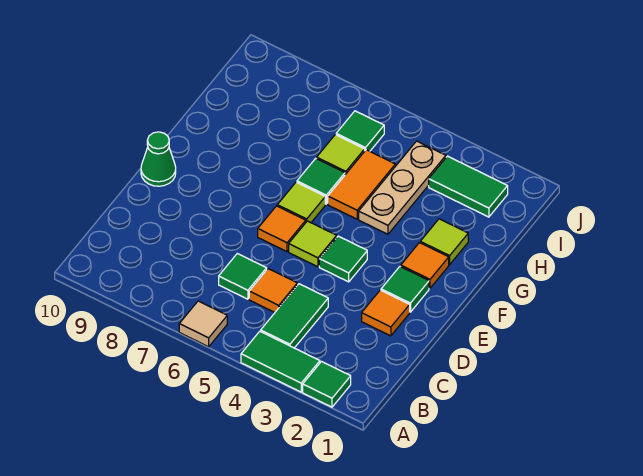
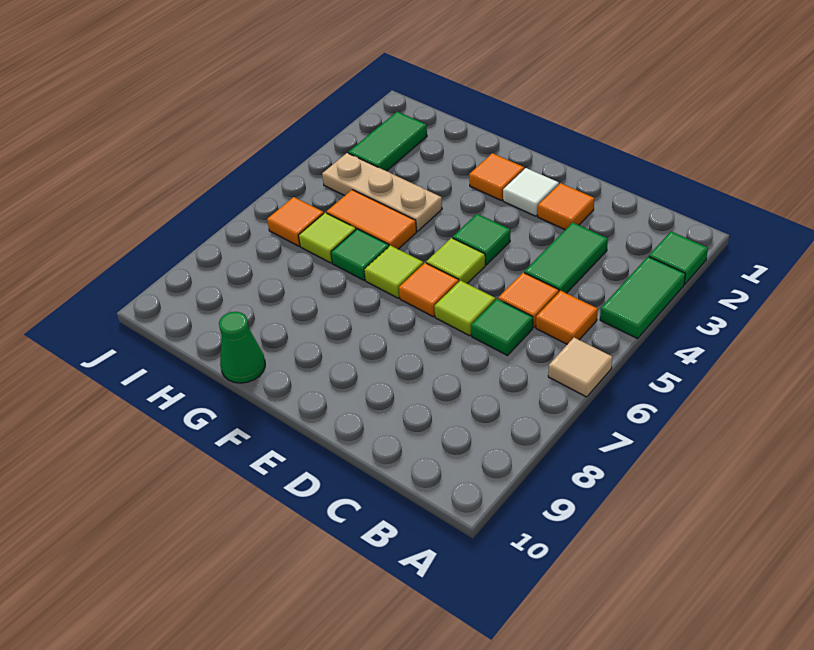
green tile B4:C4 level 1 -> green tile C3:C4 level 1
none -> orange tile B5 level 1
green tile E2 level 1 -> white tile E2 level 1
green cone E10 level 1 -> green cone G10 level 1
lime tile G2 level 1 -> lime tile D6 level 1
green tile I6 level 1 -> orange tile I6 level 1

